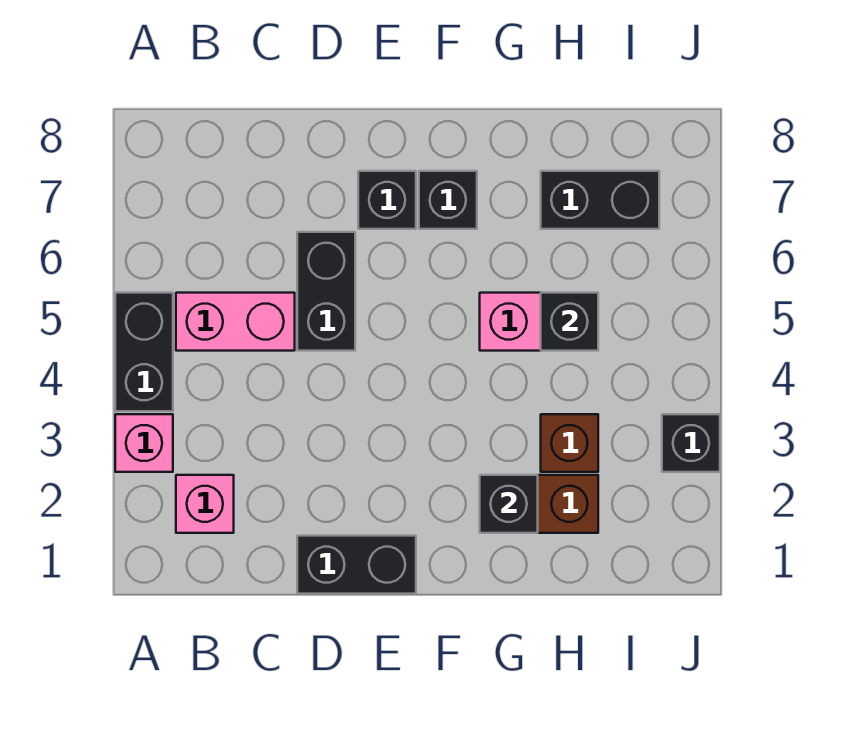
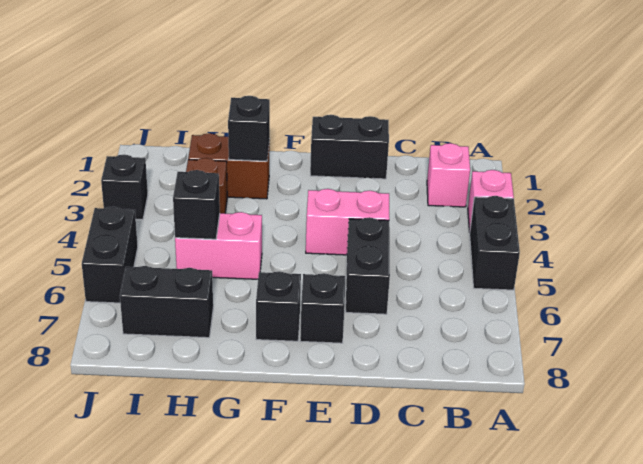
pink brick B5:C5 level 1 -> pink brick D4:E4 level 1
none -> black brick J5:J6 level 1

